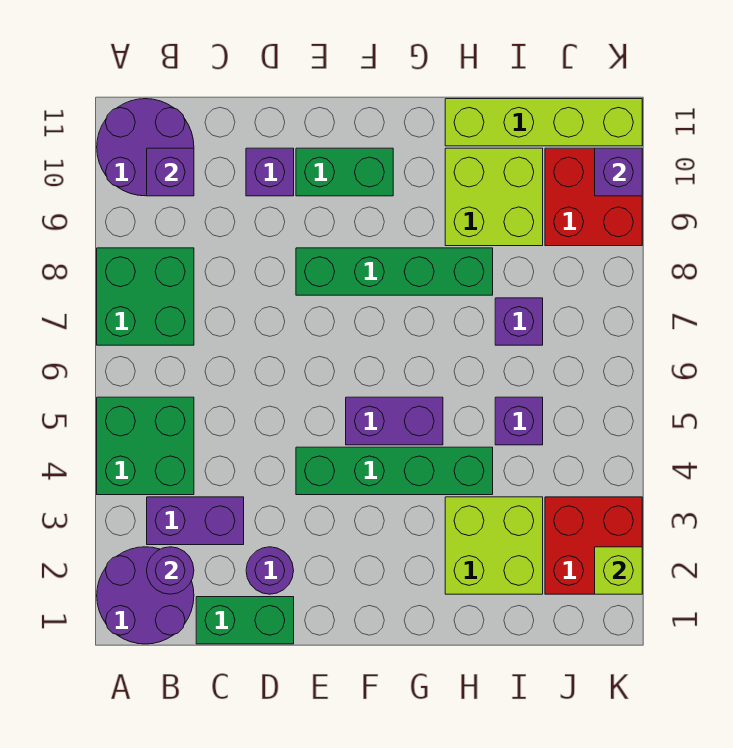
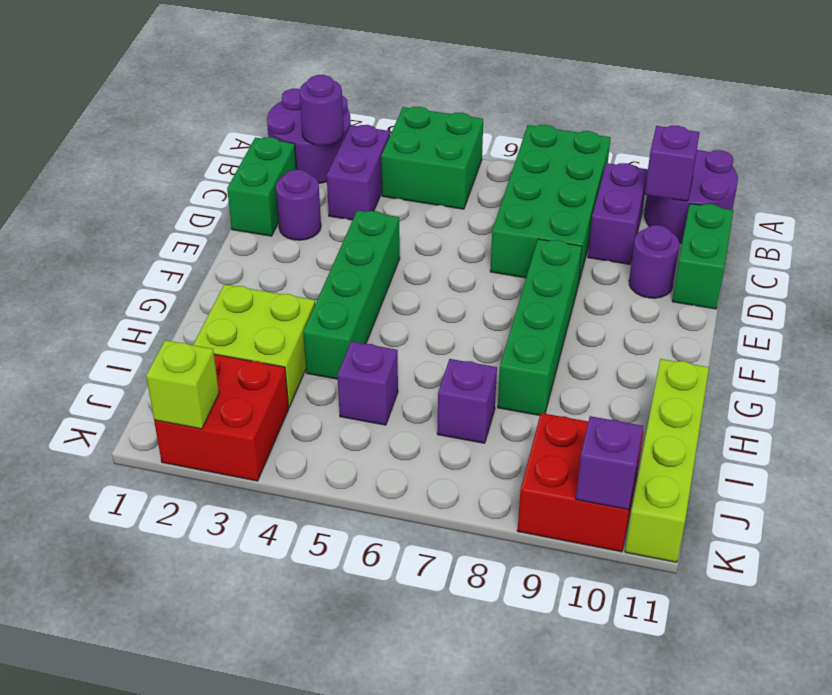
green brick A7:B8 level 1 -> green brick A7:D8 level 1
purple brick D10 level 1 -> purple round brick D10 level 1
green brick E10:F10 level 1 -> green brick C11:D11 level 1
purple brick F5:G5 level 1 -> purple brick B9:C9 level 1
lime brick H9:I10 level 1 -> none

